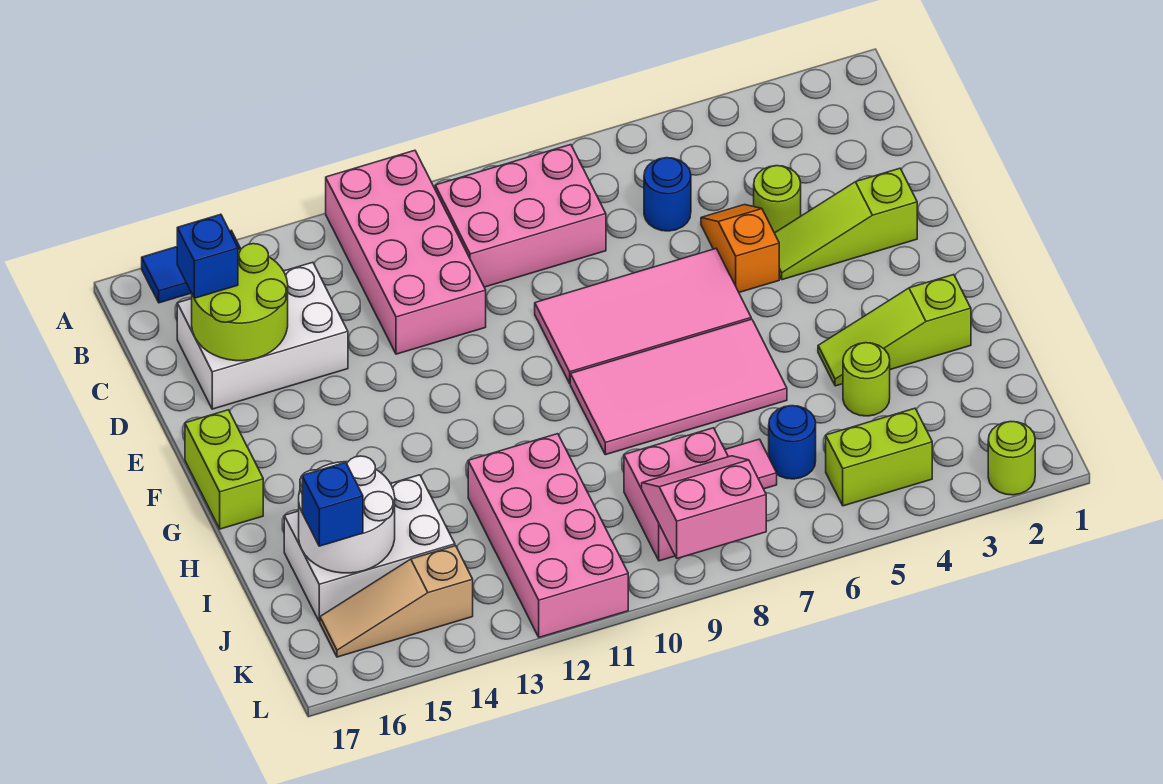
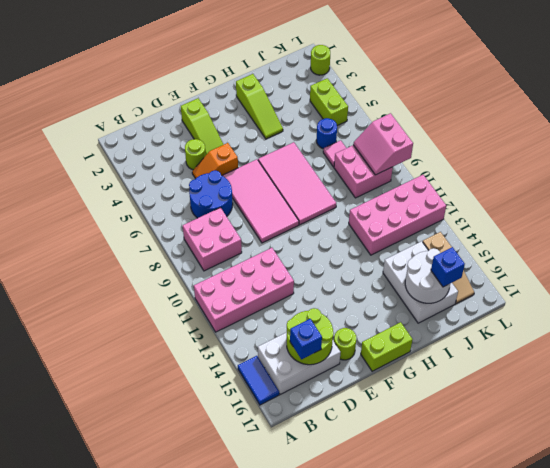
pink brick B8:C10 level 1 -> pink brick B8:C9 level 1
blue round brick C6 level 1 -> blue round brick C6:D7 level 1
white brick C14:D16 level 1 -> white brick B15:D16 level 1
lime round brick I4 level 1 -> lime round brick E16 level 1

